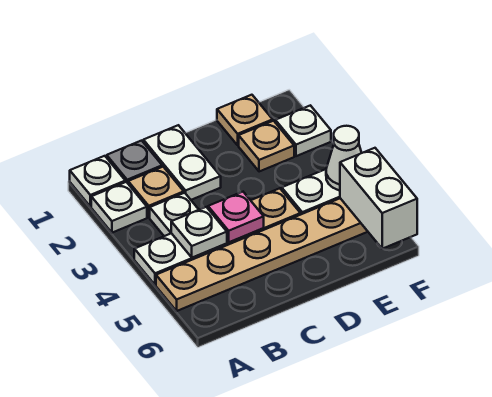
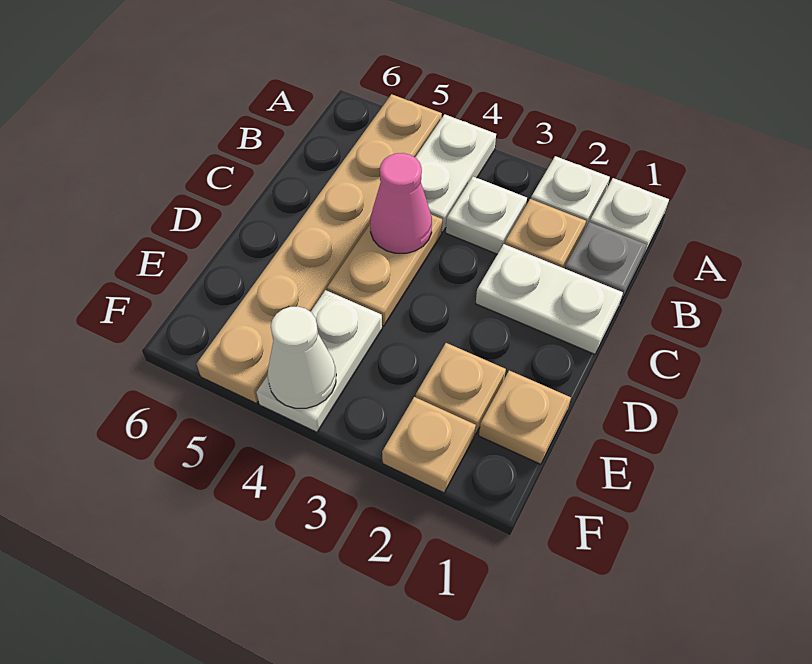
white plate B4 level 2 -> none
pink plate C4 level 2 -> pink cone C4 level 2
white plate F2 level 1 -> tan plate F2 level 1
white brick F5:F6 level 2 -> none

